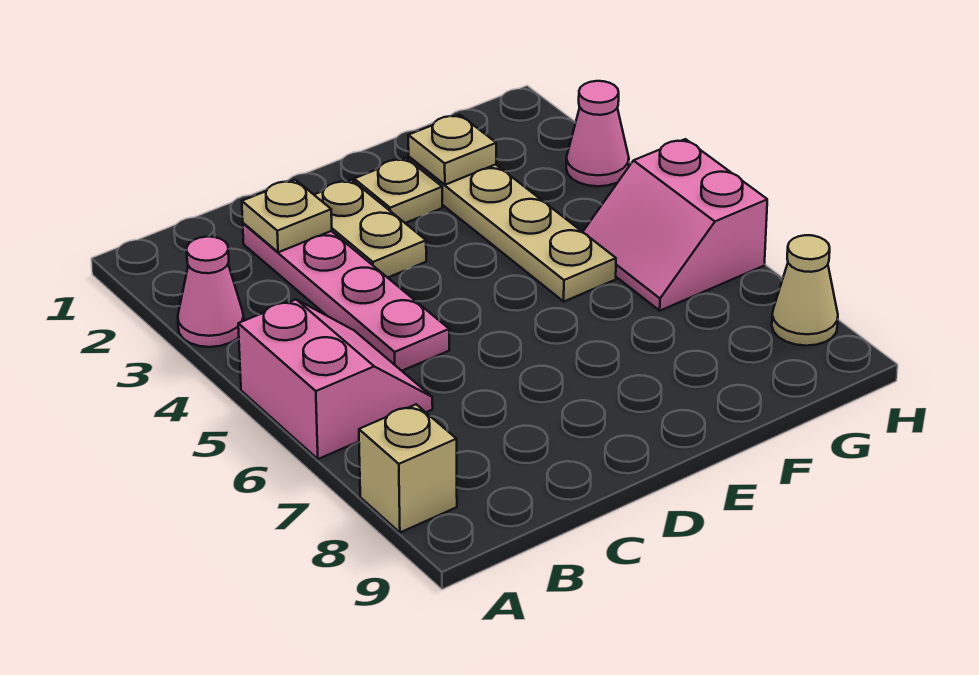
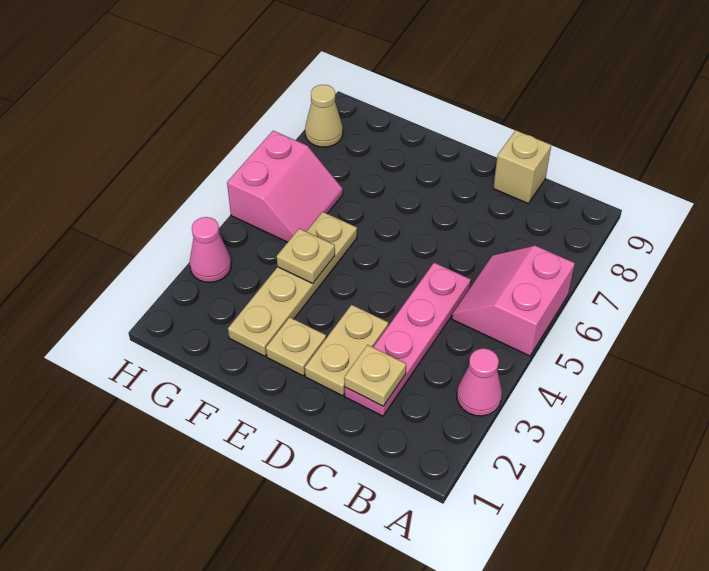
tan brick A8 level 1 -> tan brick C9 level 1
tan plate F2 level 2 -> tan plate F4 level 2

